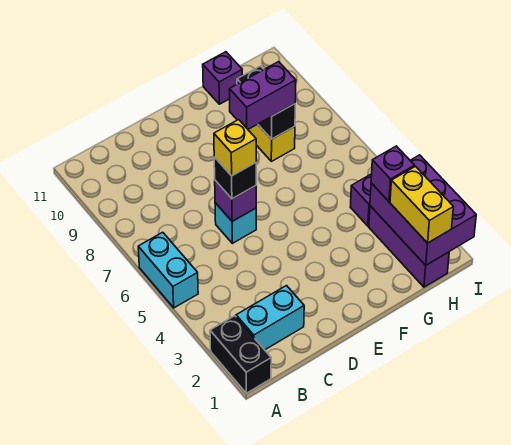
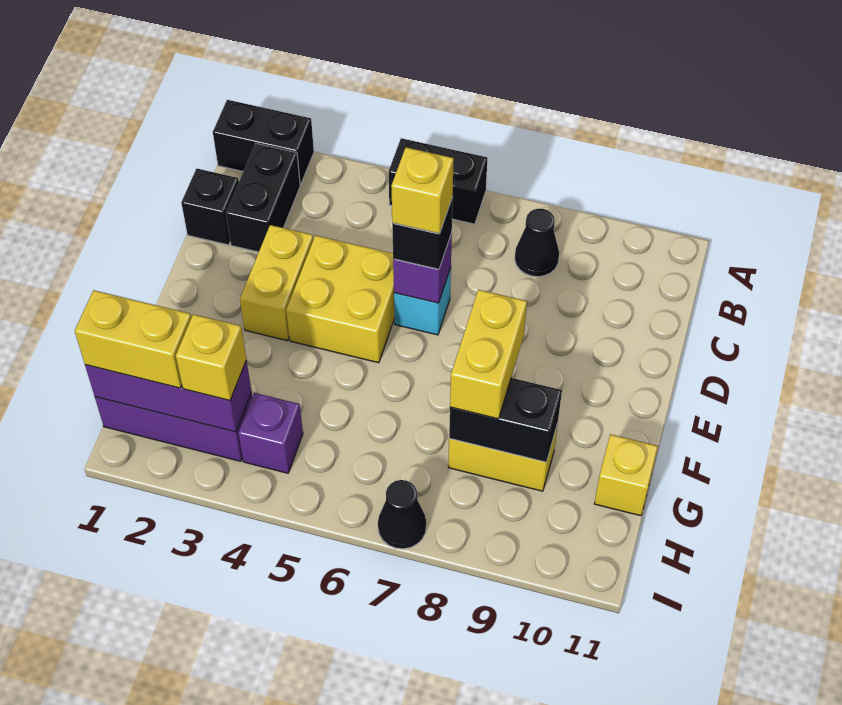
cyan brick A5:A6 level 1 -> black brick A5:A6 level 1
cyan brick B2:C2 level 1 -> black brick B2:C2 level 1
none -> black cone B8 level 1
none -> black brick C1 level 1
none -> yellow brick D3:E3 level 1
none -> yellow brick D4:E5 level 1
purple brick F8:G8 level 3 -> yellow brick F8:G8 level 3
purple brick G11 level 1 -> yellow brick G11 level 1
purple brick H1:I3 level 2 -> purple brick H1:H3 level 2
purple brick H3 level 3 -> yellow brick H3 level 3
none -> black cone I7 level 1

